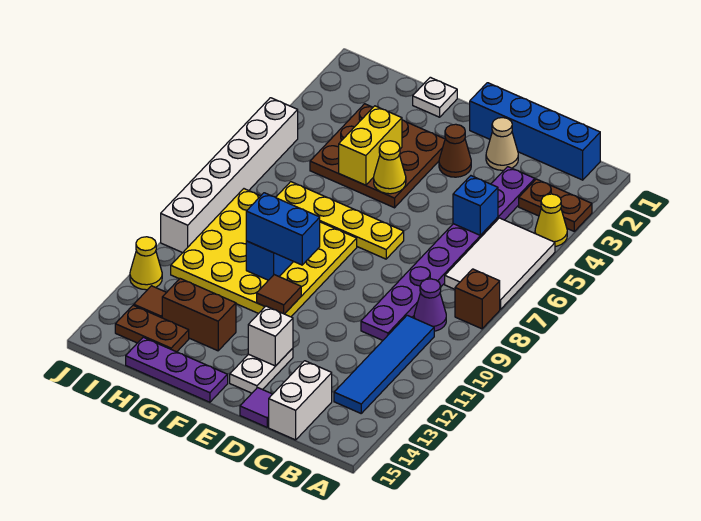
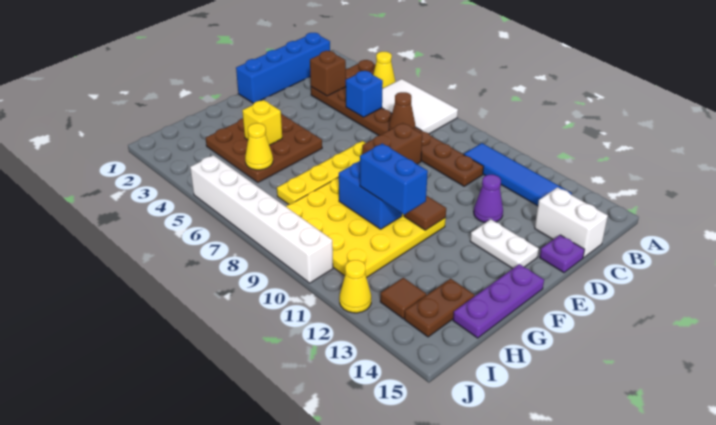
brown brick A8 level 1 -> brown brick C3 level 2
purple cone B9 level 1 -> purple cone D12 level 1
purple plate C3:C10 level 1 -> brown plate C3:C10 level 1
tan cone D2 level 1 -> none
purple tile D15 level 1 -> purple plate D15 level 1
brown cone E3 level 1 -> brown cone C7 level 2
white brick E13 level 2 -> none
yellow cone F5 level 2 -> yellow cone H5 level 2
blue brick F10:G10 level 3 -> blue brick G10:G11 level 3
white plate G1 level 1 -> none
yellow brick G4:G5 level 2 -> yellow brick G4 level 2
brown brick G13:H13 level 1 -> brown brick D8:E8 level 1

